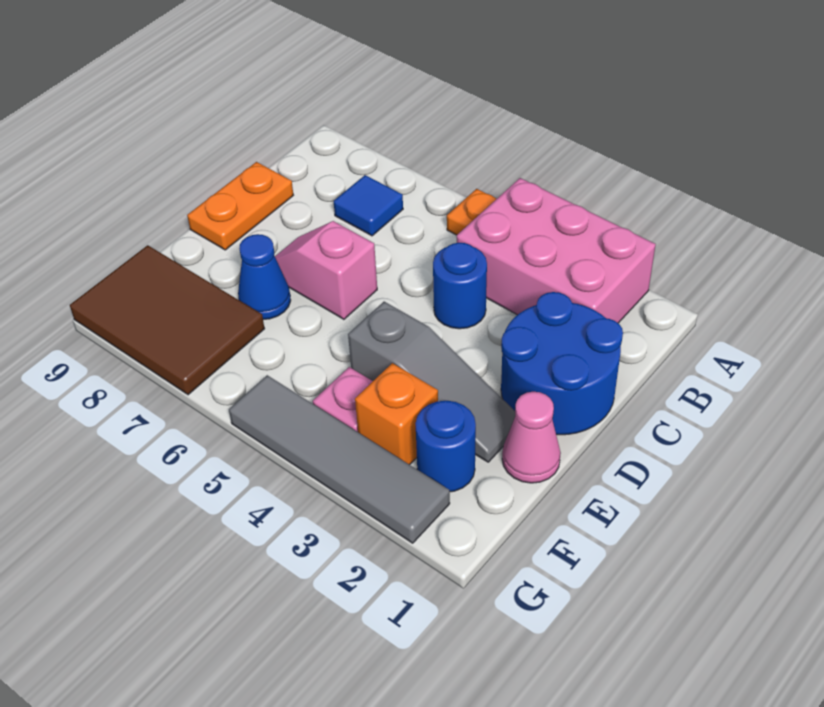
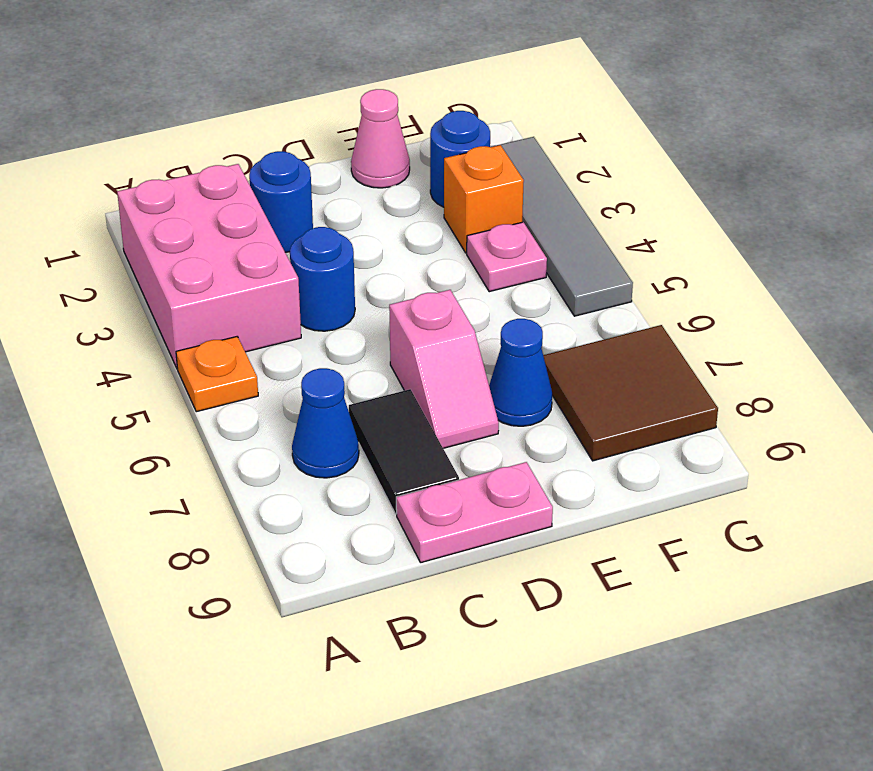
blue tile B7 level 1 -> blue cone B7 level 1
blue round brick C1:D2 level 1 -> blue round brick C2 level 1
none -> black tile C7:C8 level 1
orange plate C9:D9 level 1 -> pink plate C9:D9 level 1
grey slope E2:E4 level 1 top 4 -> none
brown tile F7:G9 level 1 -> brown tile F7:G8 level 1

